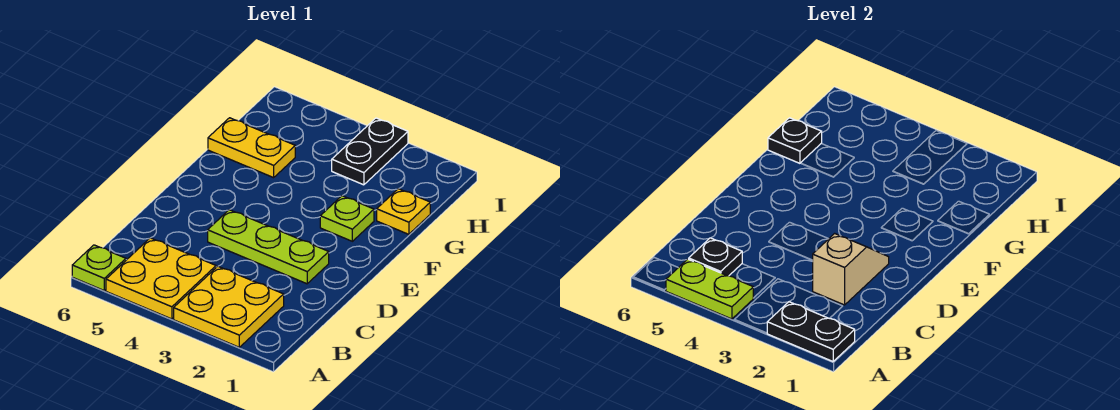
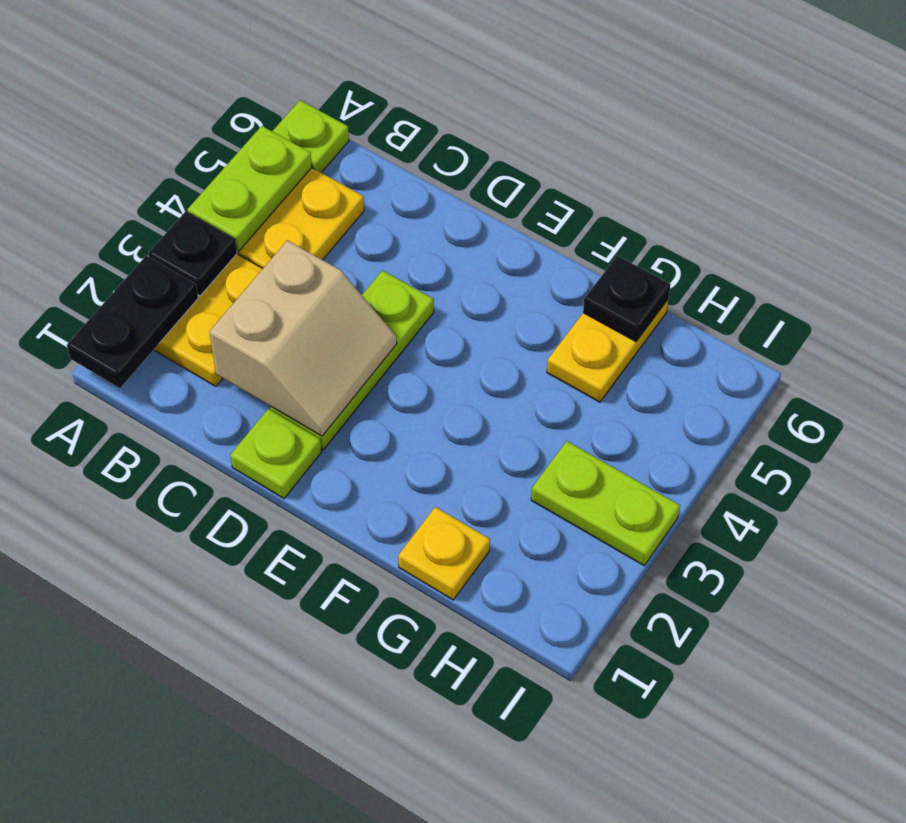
black plate B5 level 2 -> black plate A3 level 2
tan slope C2:D2 level 2 top C -> tan slope C2:D3 level 2 top C
lime plate F2 level 1 -> lime plate D1 level 1
black plate H3:I3 level 1 -> lime plate H3:I3 level 1

